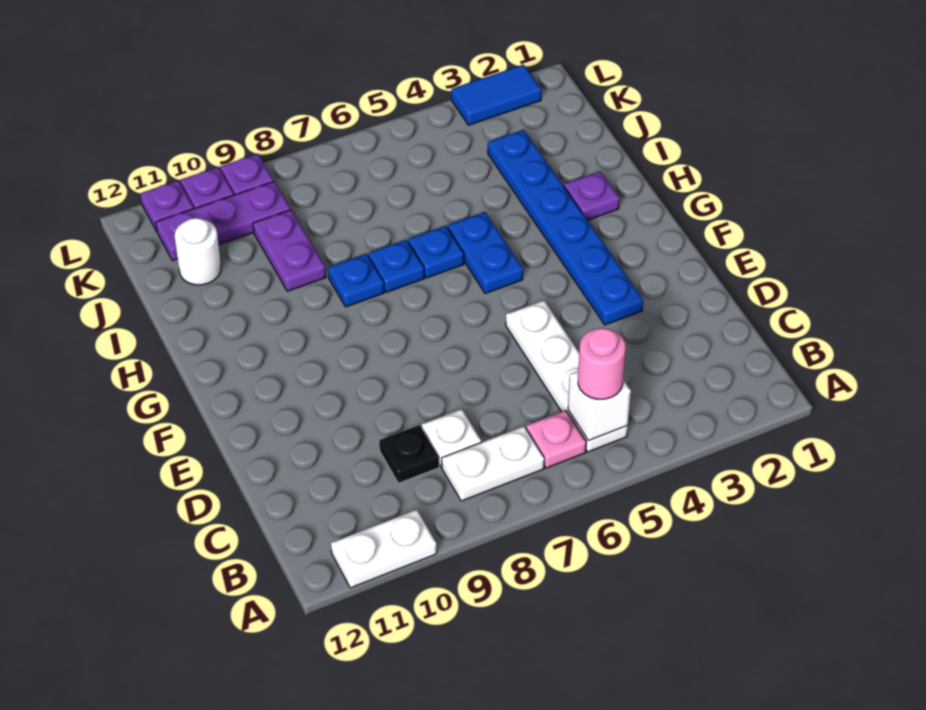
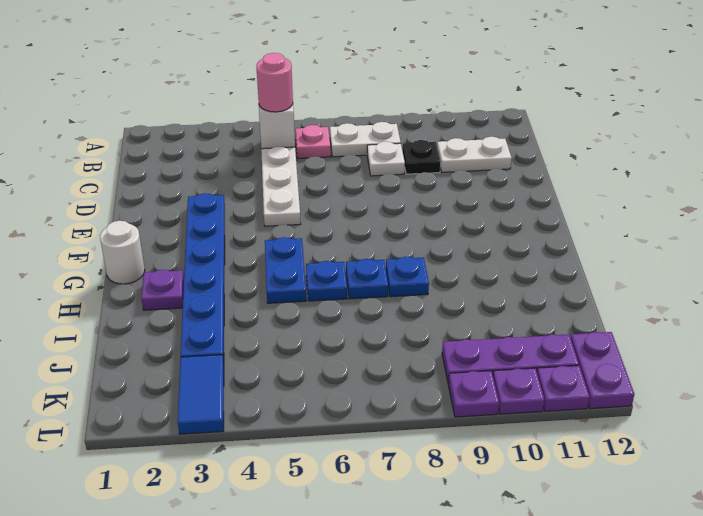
white plate A10:A11 level 1 -> white plate C10:C11 level 1
purple plate I9:J9 level 1 -> purple plate K12:L12 level 1
white round brick J11 level 1 -> white round brick G1 level 1
blue tile L2:L3 level 1 -> blue tile K3:L3 level 1

